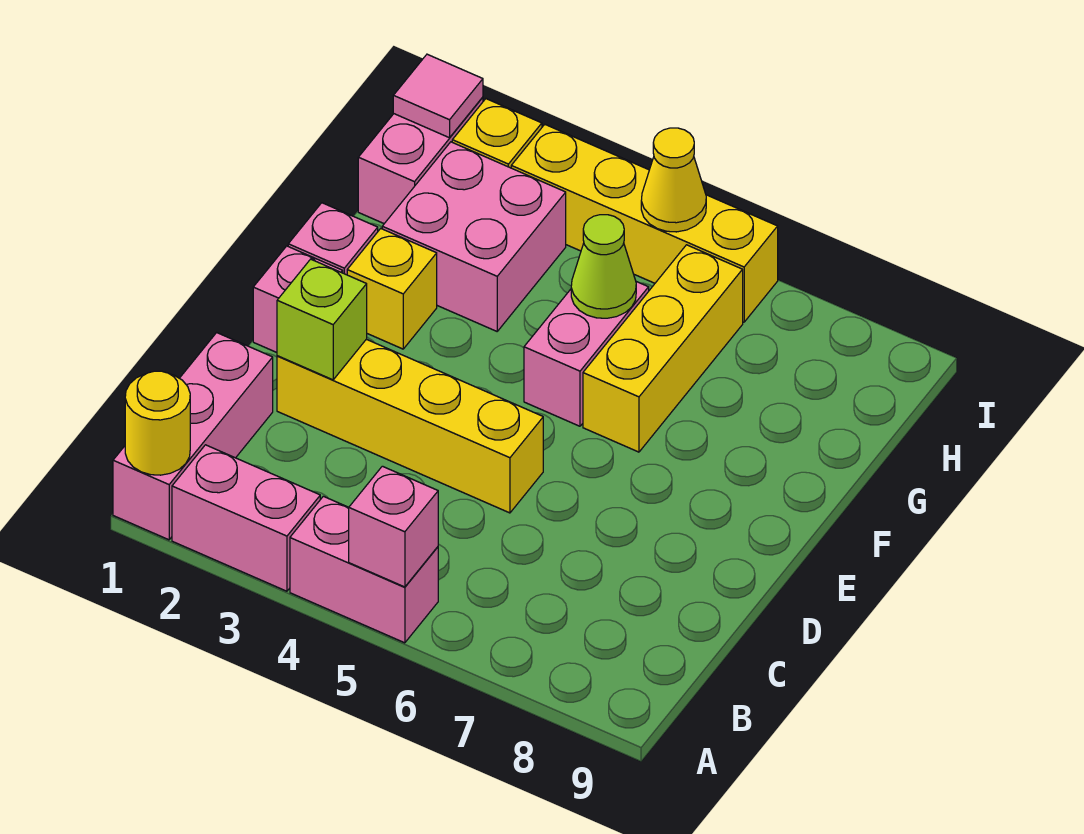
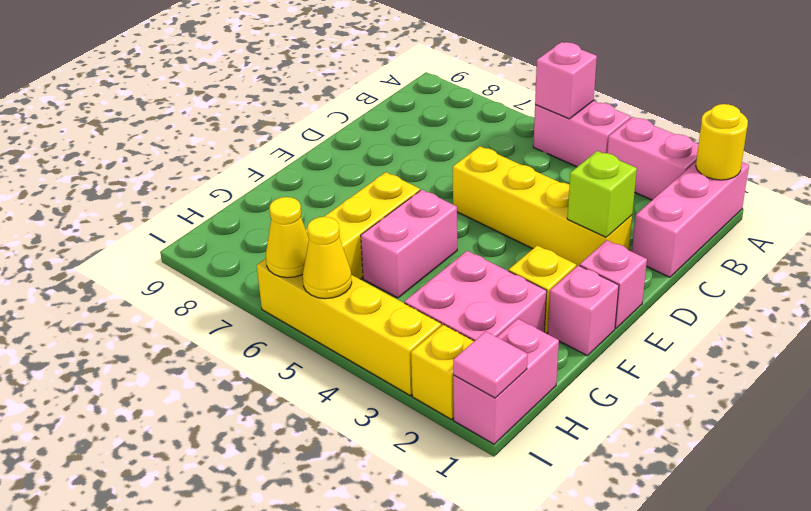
lime cone G5 level 2 -> none
none -> yellow cone I6 level 2

